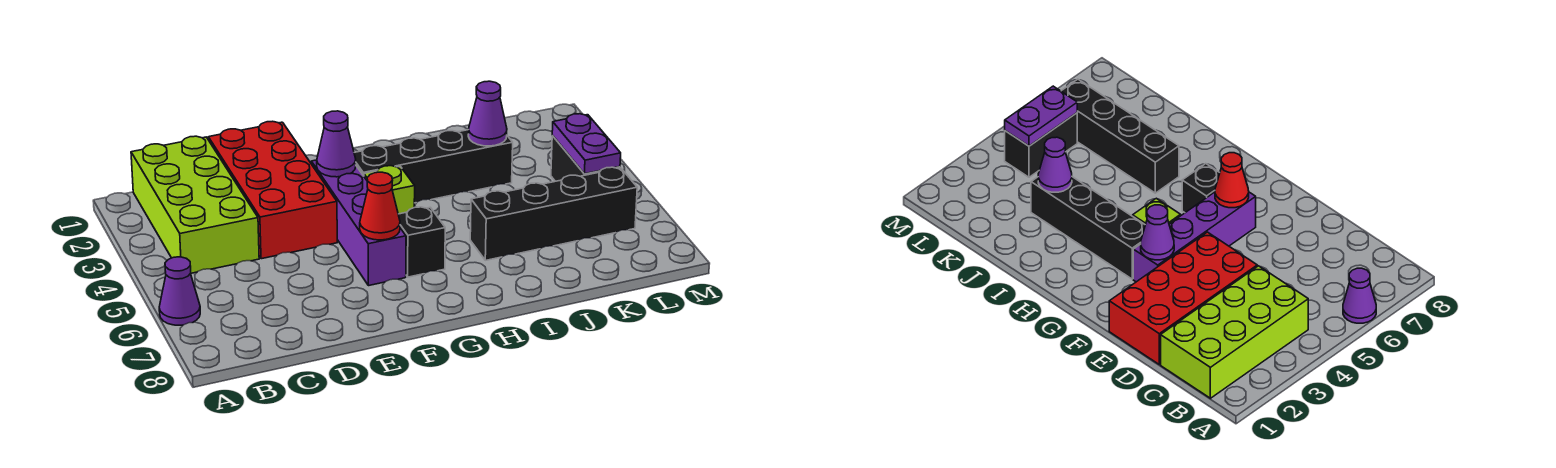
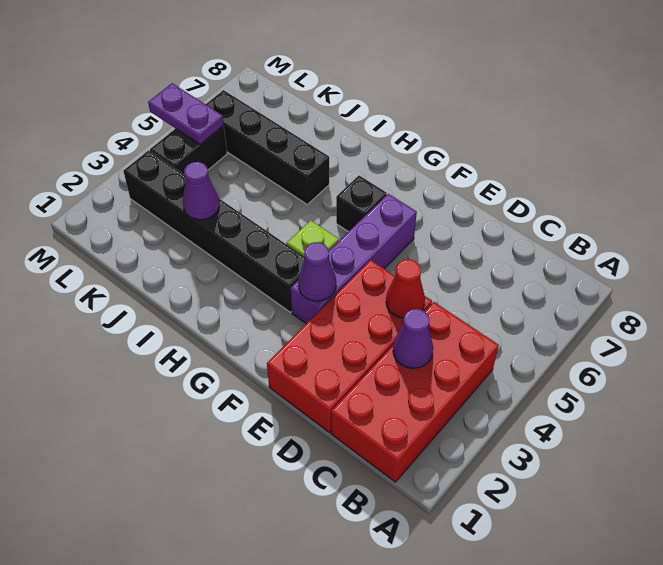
purple cone A6 level 1 -> purple cone C3 level 2
lime brick B1:C4 level 1 -> red brick B1:C4 level 1
red cone F6 level 2 -> red cone D4 level 2
black brick G3:J3 level 1 -> black brick G3:L3 level 1
purple plate L4:L5 level 2 -> purple plate L5:M5 level 2

